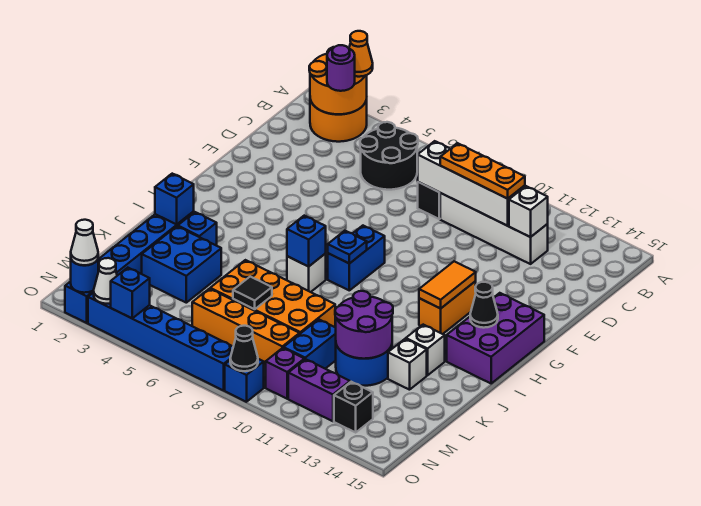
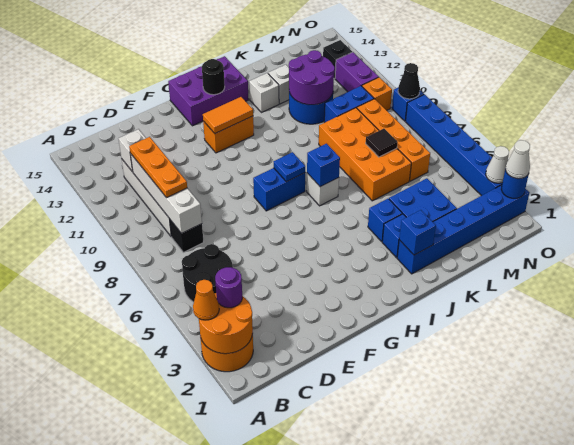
black cone H14 level 2 -> black round brick H14 level 2
purple brick N10 level 1 -> orange brick N10 level 1
blue brick O4 level 2 -> blue brick J4 level 1

